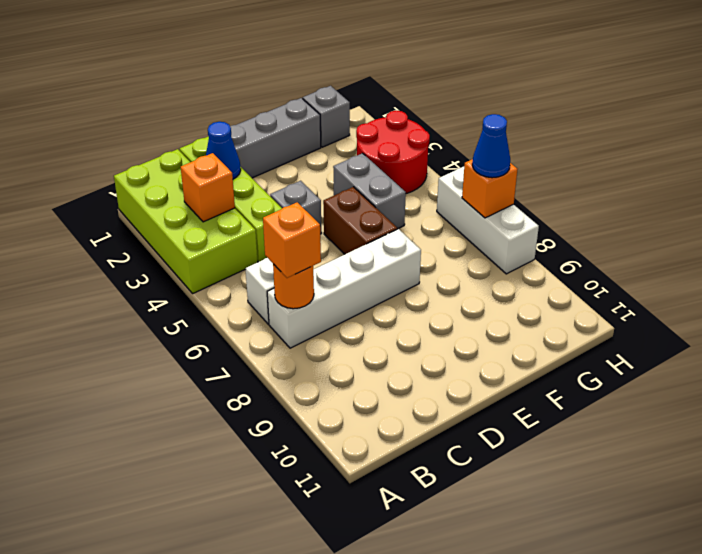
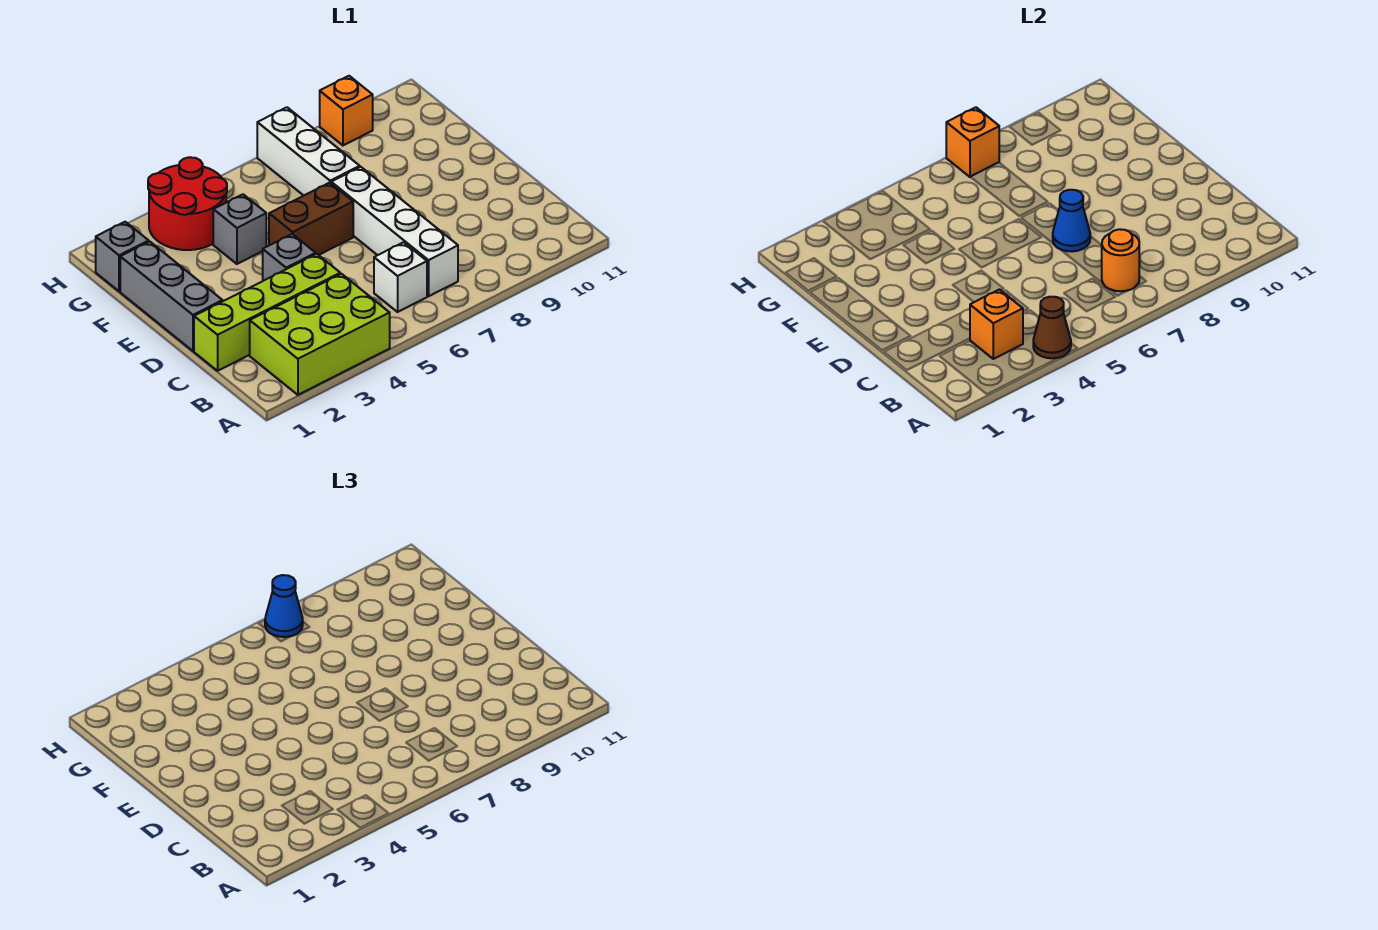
lime brick A1:B4 level 1 -> lime brick A2:B4 level 1
none -> brown cone A4 level 2
orange brick B7 level 3 -> orange brick H9 level 1
blue cone C2 level 2 -> blue cone D7 level 2
grey brick F4:F5 level 1 -> grey brick F4 level 1
white brick H6:H8 level 1 -> white brick F7:H7 level 1

